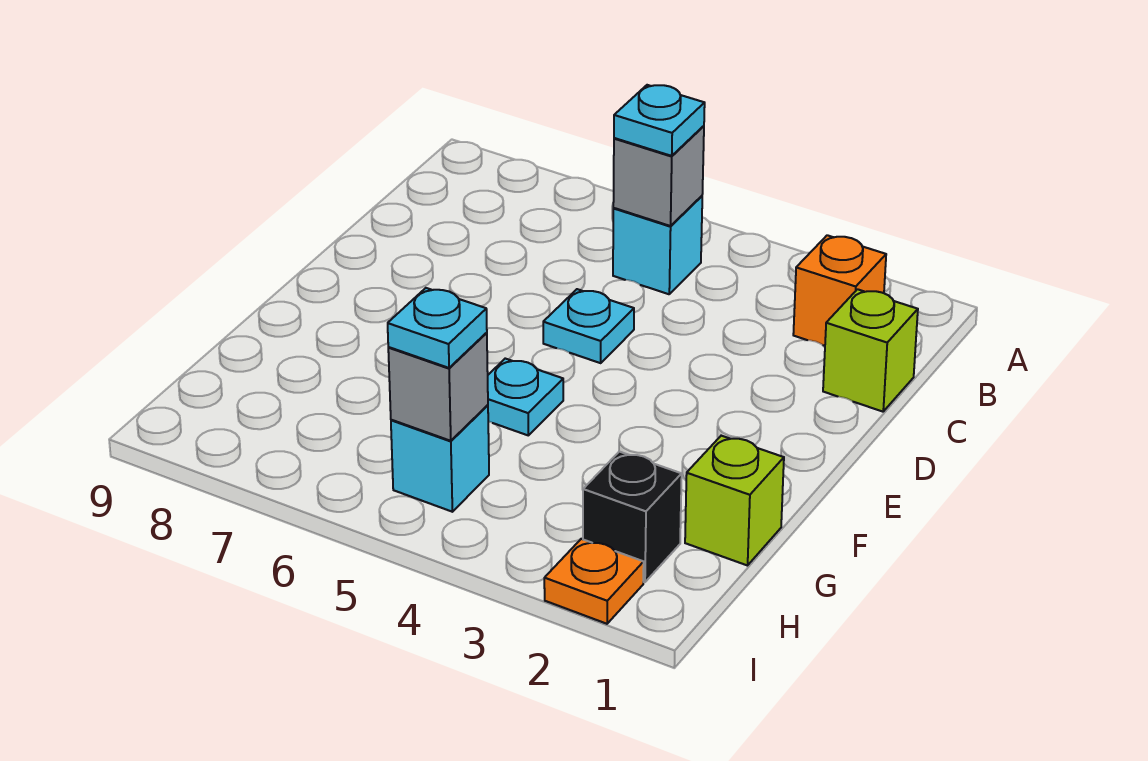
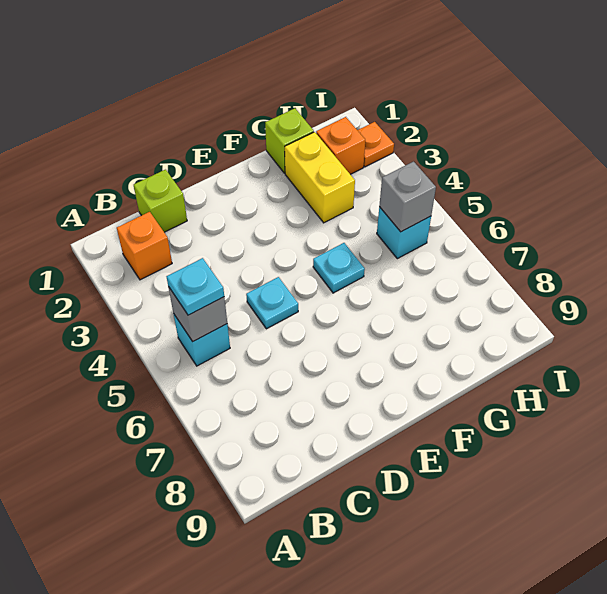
none -> yellow brick G2:G3 level 1
black brick H2 level 1 -> orange brick H2 level 1
cyan plate H5 level 3 -> none

